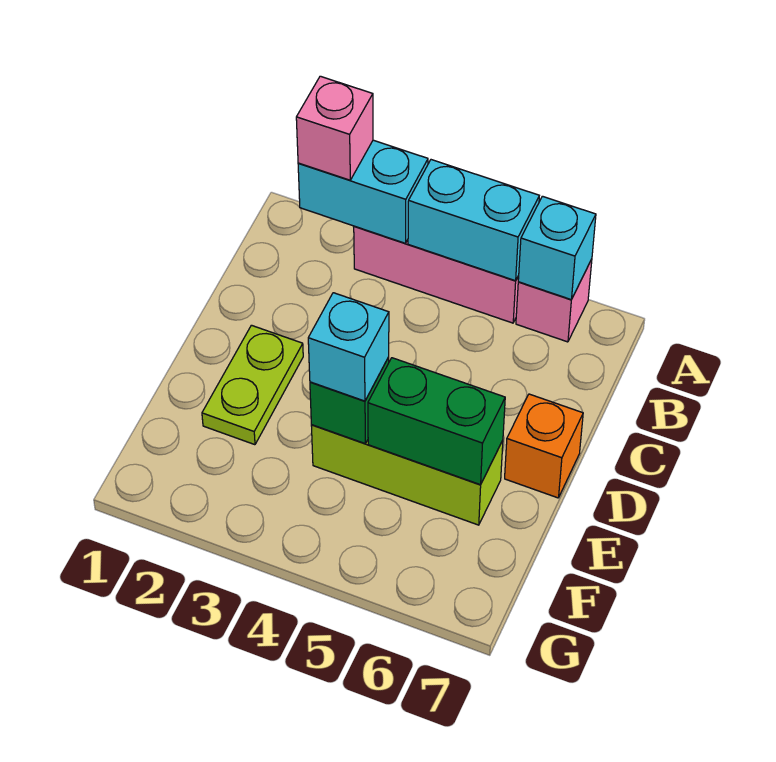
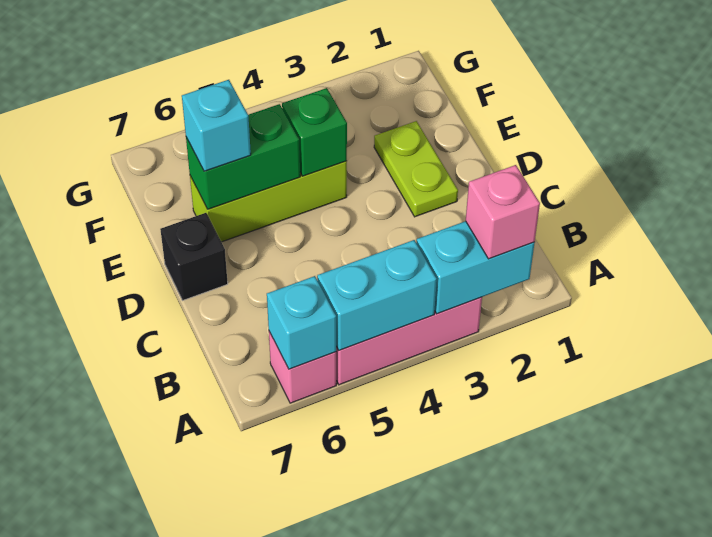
orange brick D7 level 1 -> black brick D7 level 1
cyan brick E4 level 3 -> cyan brick E6 level 3

